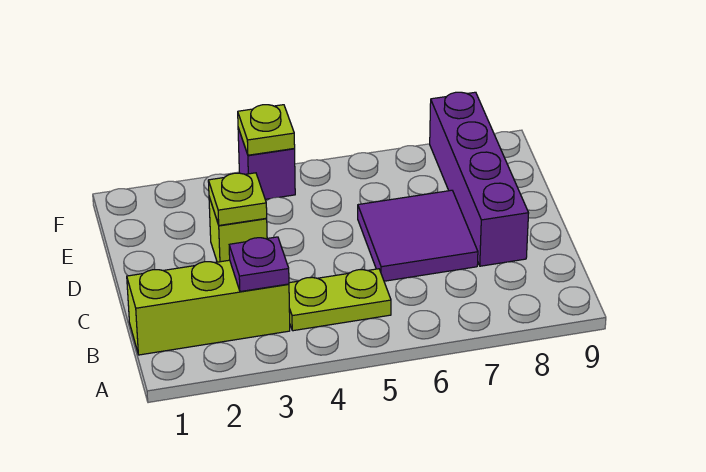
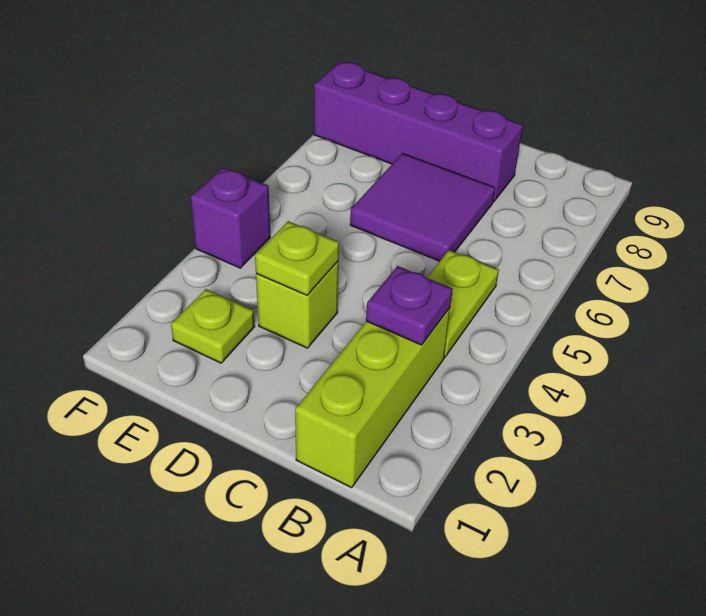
lime plate F4 level 2 -> lime plate E2 level 1

